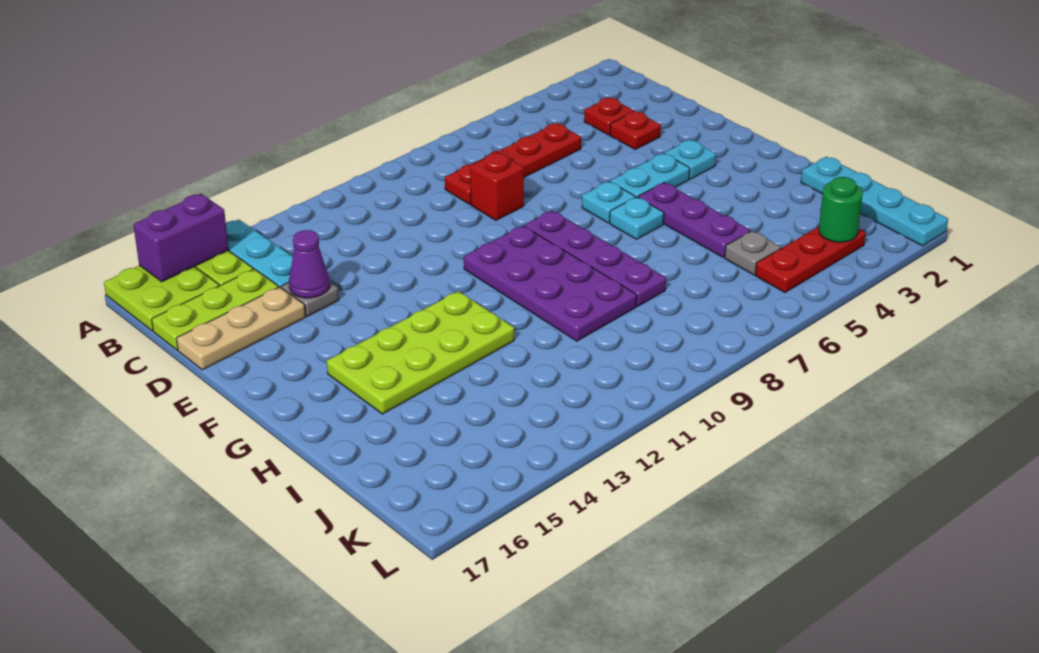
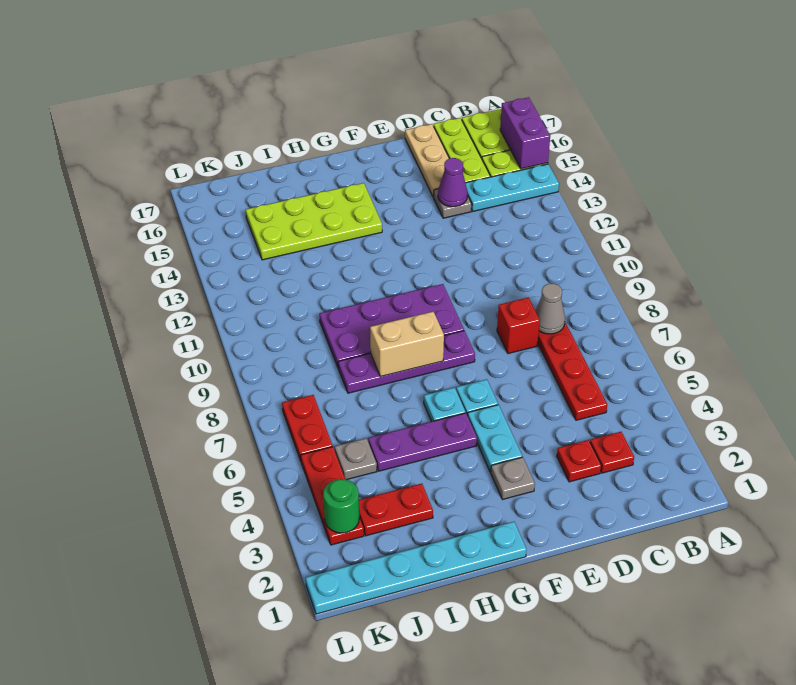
none -> grey cone C8 level 2
cyan plate F3 level 1 -> grey plate F3 level 1
none -> tan brick G8:H8 level 2
lime plate G12:H15 level 1 -> lime plate G14:J15 level 1
cyan plate I1:L1 level 1 -> cyan plate G1:L1 level 1
none -> red plate I3:J3 level 1
none -> red plate K6:K7 level 1

